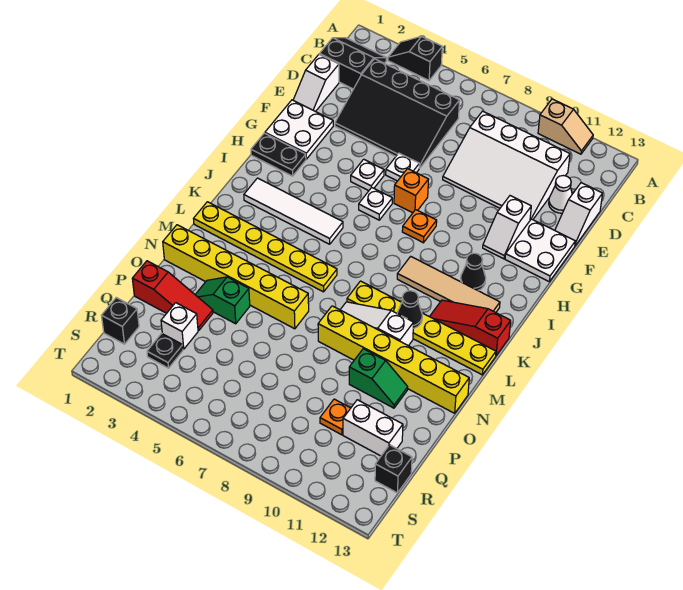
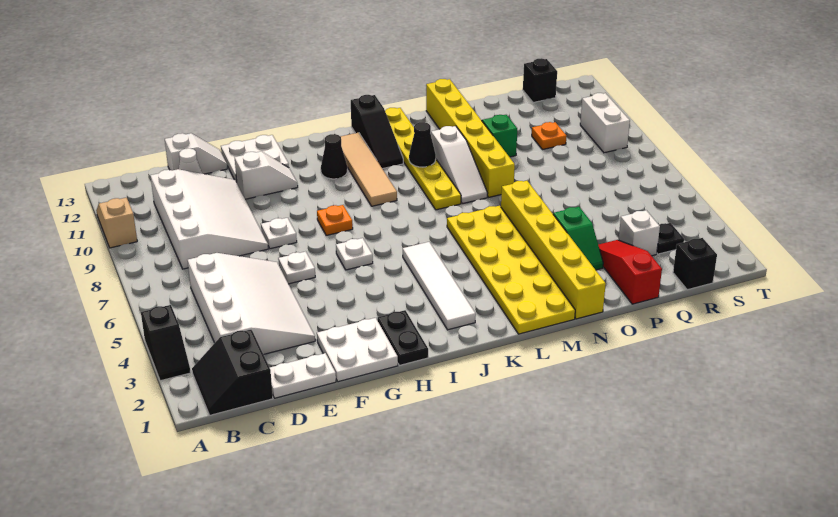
black slope C3:E6 level 1 top C -> white slope C3:E6 level 1 top C
white slope D1:E1 level 1 top D -> white plate D1:E1 level 1
white plate G5 level 1 -> white plate F8 level 1
orange brick G7 level 1 -> none
red slope K11:K13 level 1 top 13 -> black slope K11:K13 level 1 top 13
yellow plate L1:L6 level 1 -> yellow plate L1:M6 level 1
white brick Q11:Q12 level 1 -> white brick S9:S10 level 1

